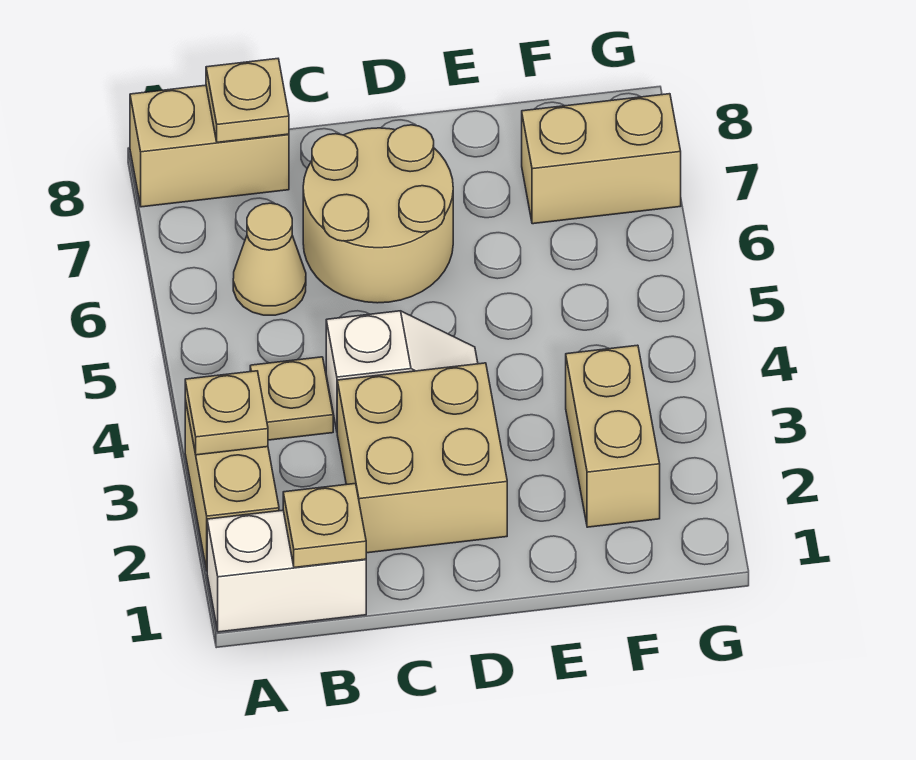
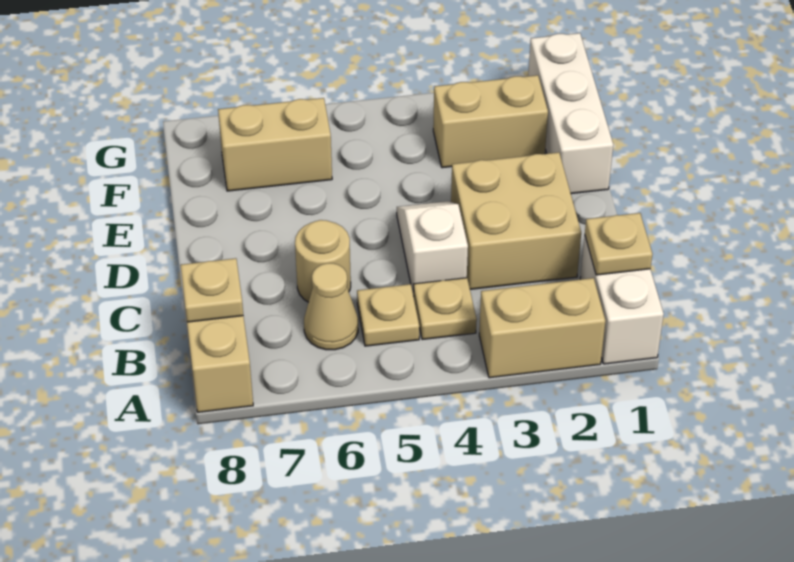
tan plate A3 level 2 -> tan plate B5 level 1
tan round brick C6:D7 level 1 -> tan round brick C6 level 1
none -> white brick E1:G1 level 1
tan brick F7:G7 level 1 -> tan brick F6:F7 level 1

